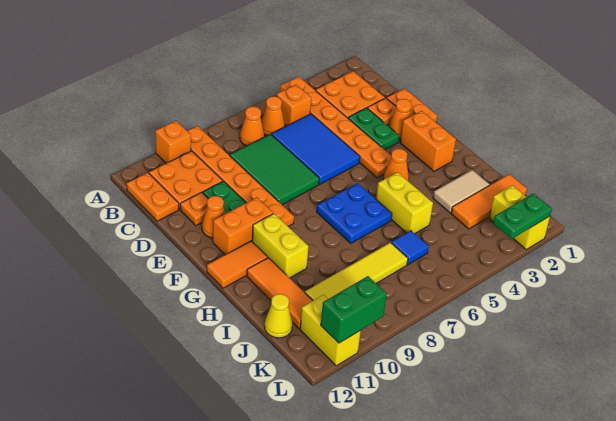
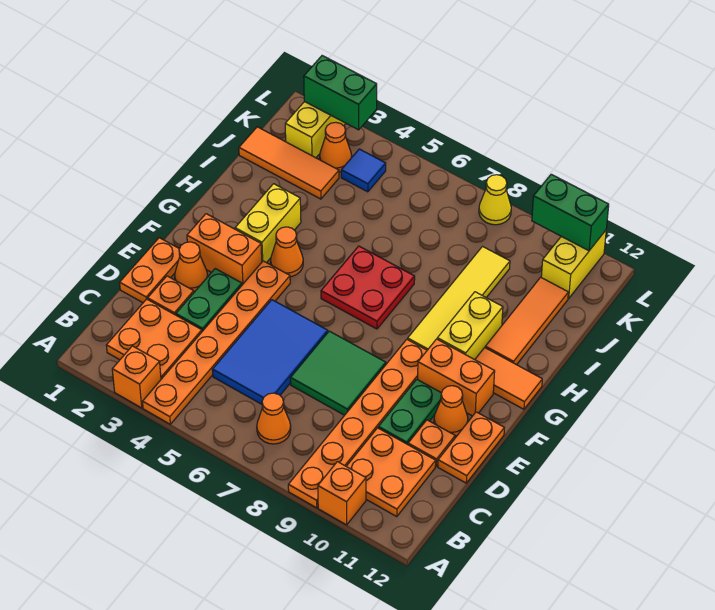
orange brick B5 level 1 -> orange brick A3 level 1
orange cone B6 level 1 -> orange cone K3 level 1
orange plate B12:C12 level 1 -> orange plate D12:E12 level 1
green tile C7:E8 level 1 -> green tile D7:E8 level 1
orange brick F2:G2 level 1 -> orange brick F2:F3 level 1
blue plate G6:H7 level 1 -> red plate G6:H7 level 1
yellow brick H5:I5 level 1 -> yellow brick G3:H3 level 1
tan tile I2:I3 level 1 -> none
blue tile J6 level 1 -> blue tile K4 level 1
yellow tile J7:J10 level 1 -> yellow tile G9:J9 level 1
yellow cone J12 level 1 -> yellow cone L8 level 1
green plate L2:L3 level 2 -> green brick L2:L3 level 2

